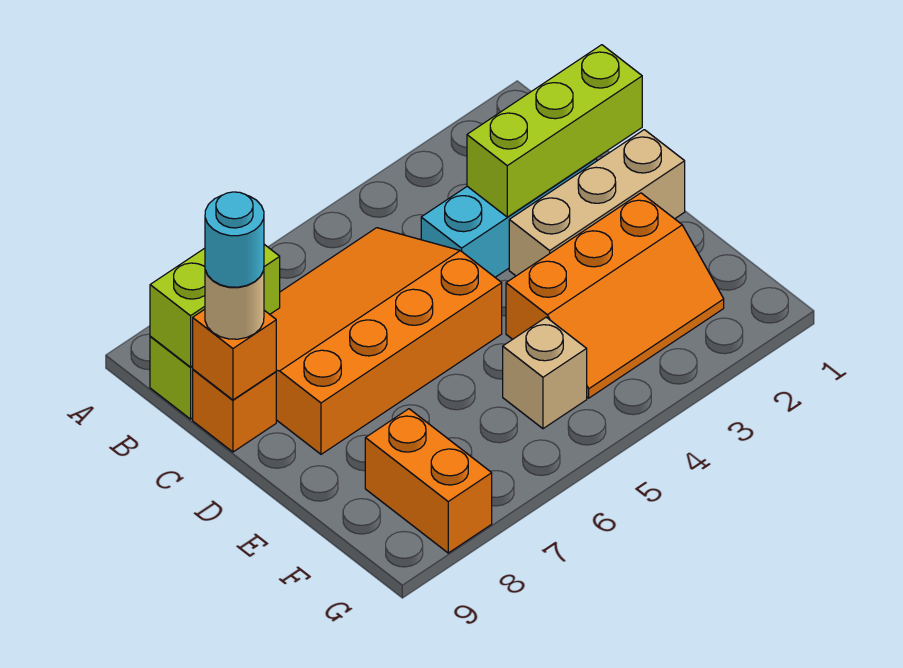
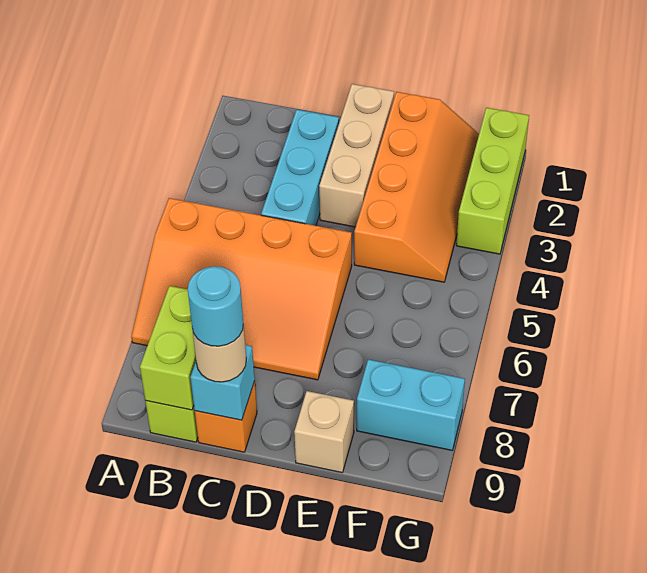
orange slope B5:D8 level 1 top D -> orange slope A5:D7 level 1 top 5
lime brick C1:C3 level 2 -> lime brick G1:G3 level 1
orange brick C9 level 2 -> cyan brick C9 level 2
orange slope E2:F4 level 1 top E -> orange slope E1:F4 level 1 top E
tan brick F5 level 1 -> tan brick E9 level 1
orange brick F8:G8 level 1 -> cyan brick F8:G8 level 1

